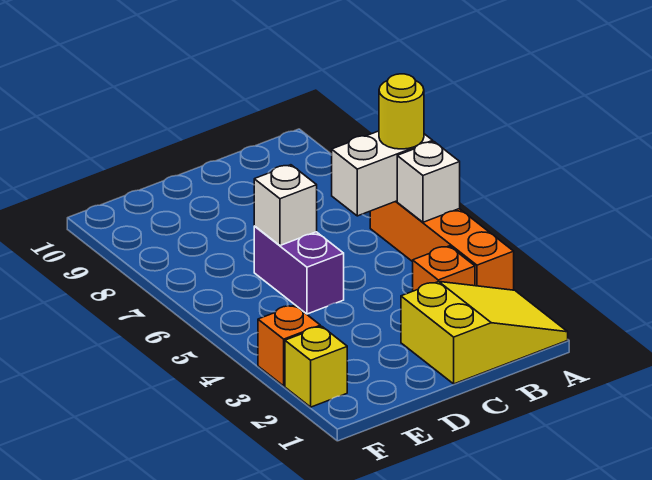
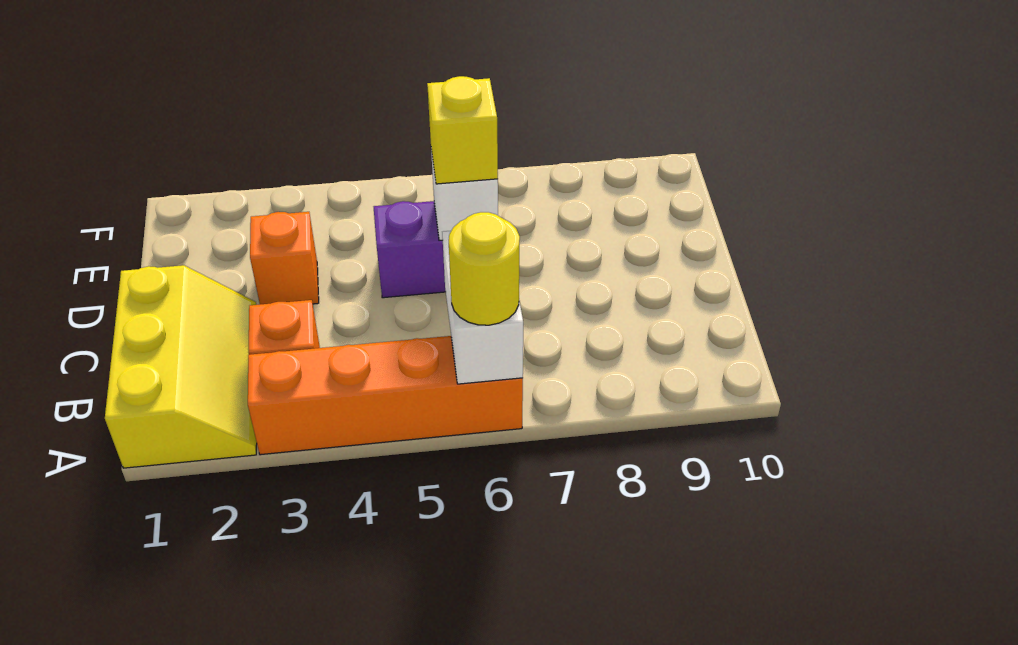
yellow slope A1:C2 level 1 top C -> yellow slope A1:C2 level 1 top 1
white brick A5 level 2 -> none
yellow brick F2 level 1 -> yellow brick D6 level 3
orange brick F3 level 1 -> orange brick D3 level 1

